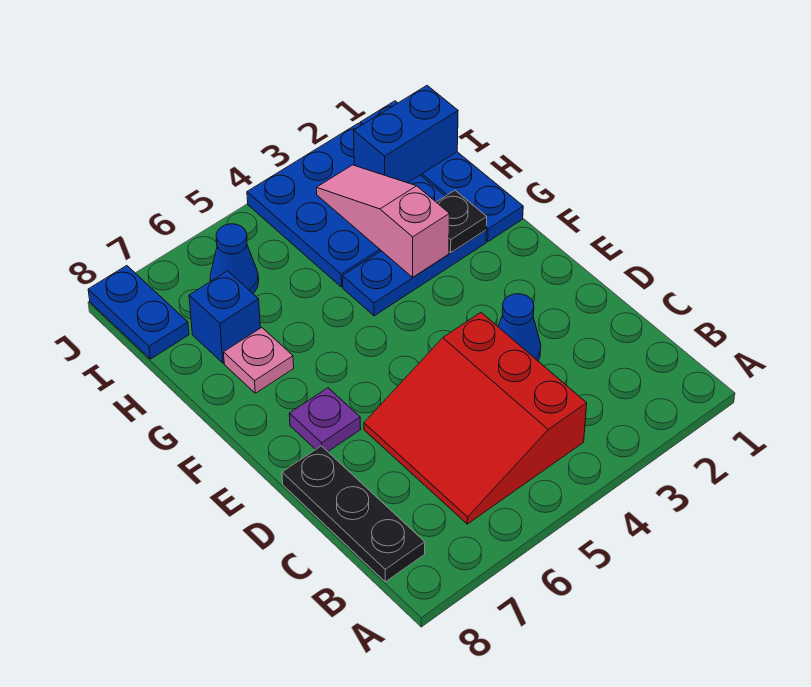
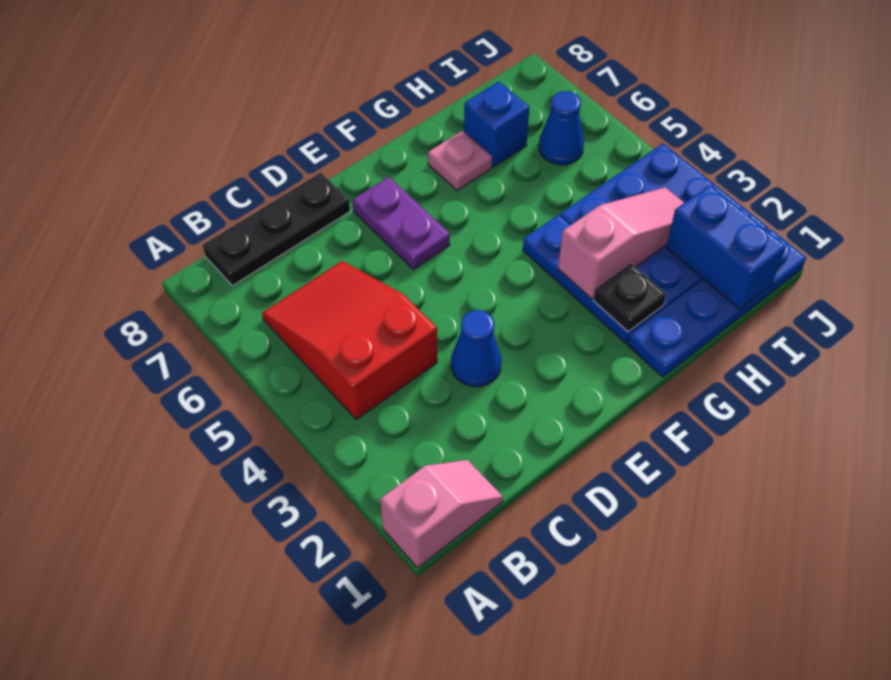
none -> pink slope A1:B1 level 1 top A
red slope B4:D6 level 1 top 4 -> red slope B4:C6 level 1 top 4
purple plate E7 level 1 -> purple plate E6:E7 level 1
blue plate I8:J8 level 1 -> none

